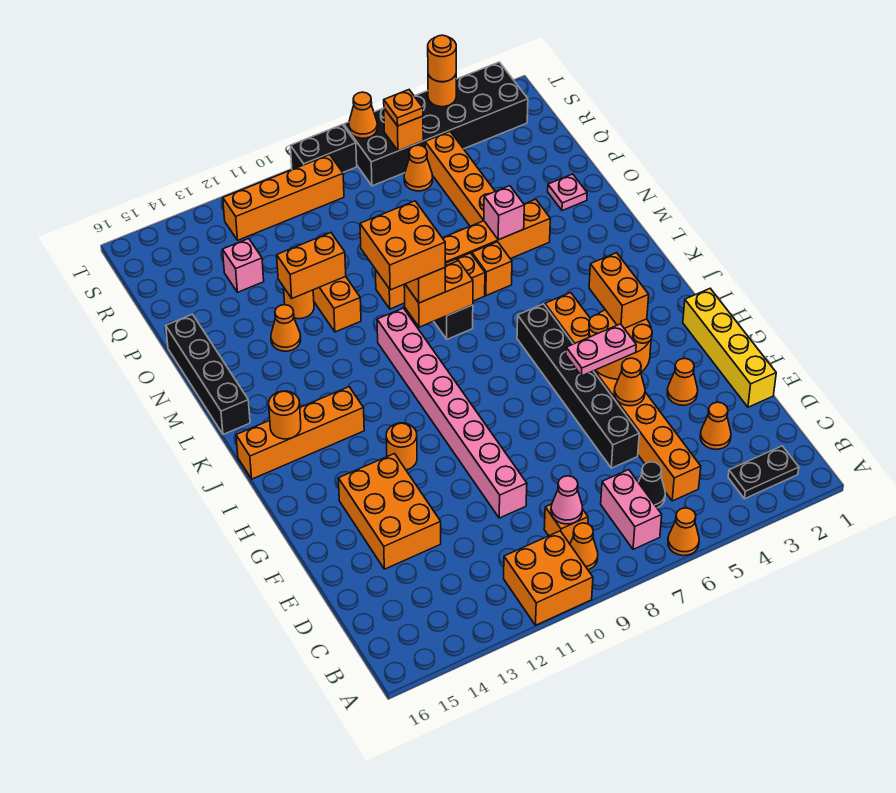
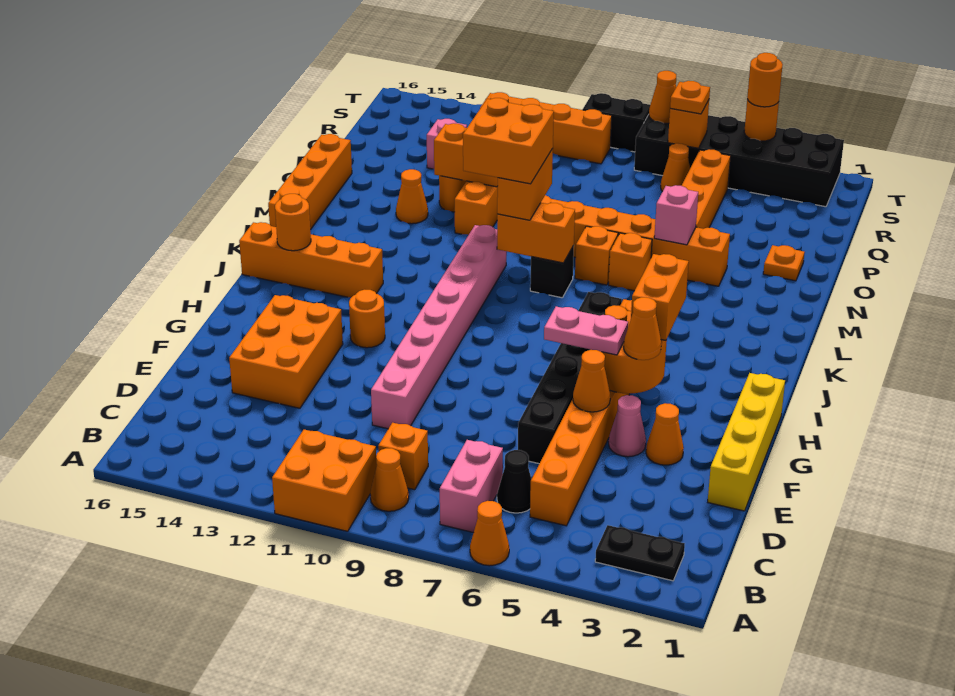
pink cone C9 level 2 -> pink cone F4 level 1
orange cone D3 level 1 -> orange cone G4 level 3
black brick L16:O16 level 1 -> orange brick L16:O16 level 1
pink plate O2 level 1 -> orange plate O2 level 1

